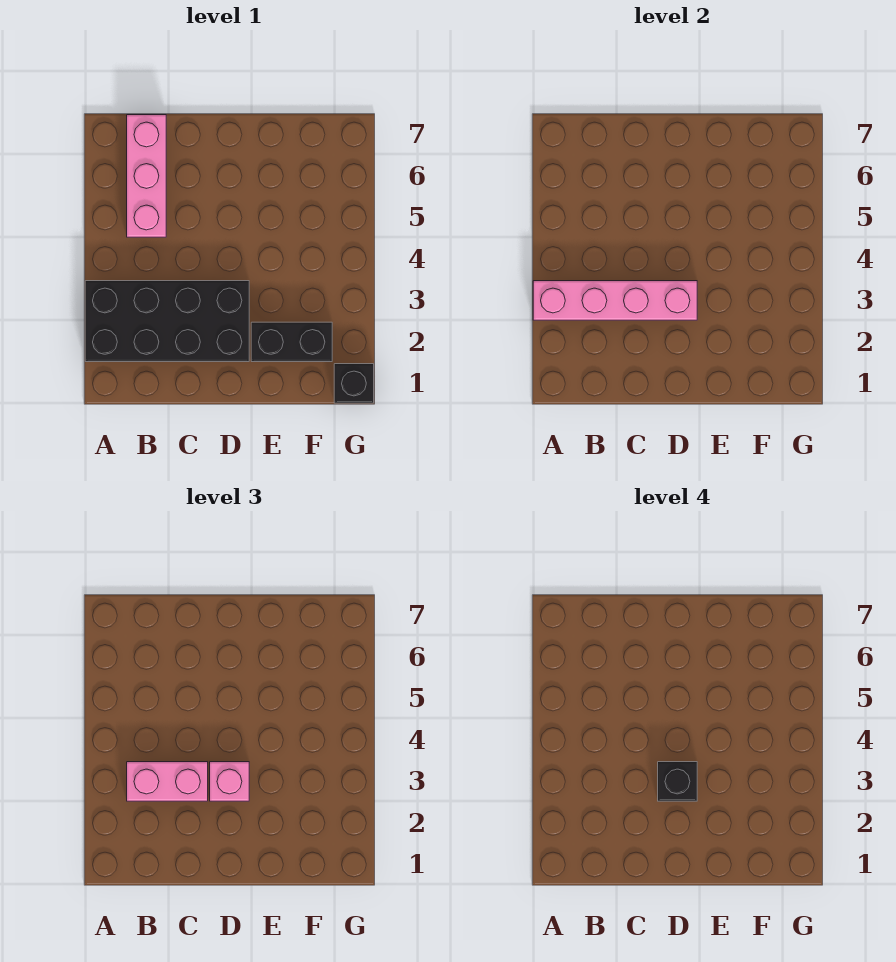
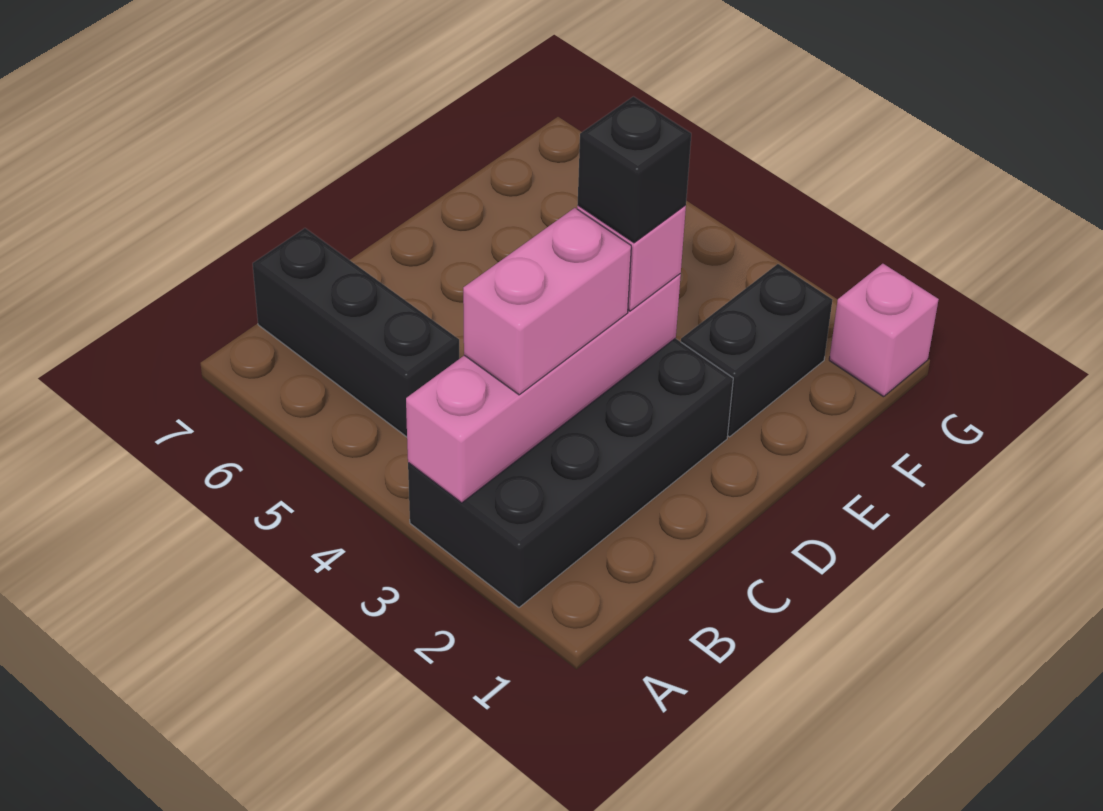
pink brick B5:B7 level 1 -> black brick B5:B7 level 1
black brick G1 level 1 -> pink brick G1 level 1

